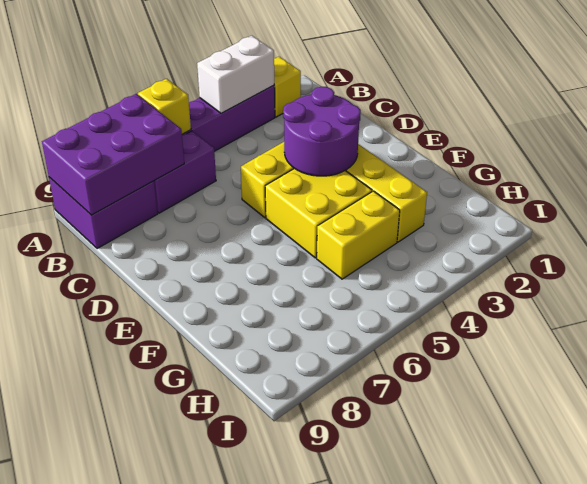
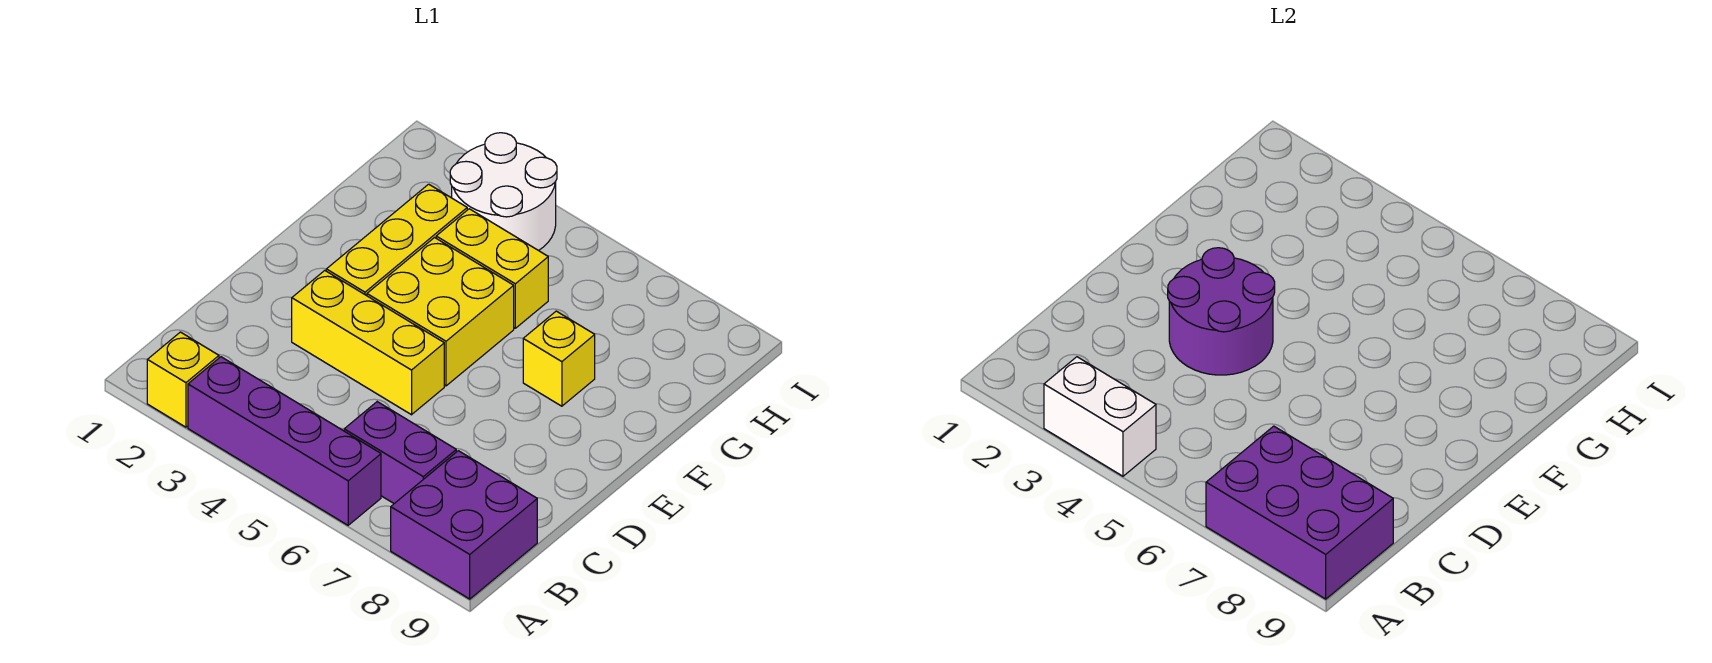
yellow brick A6 level 2 -> yellow brick F7 level 1
none -> white round brick H3:I4 level 1

